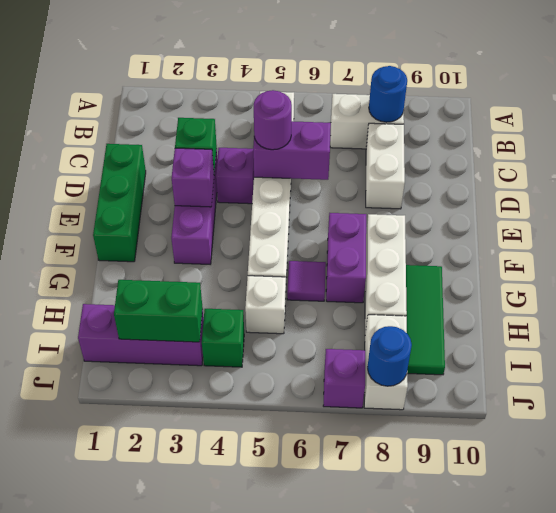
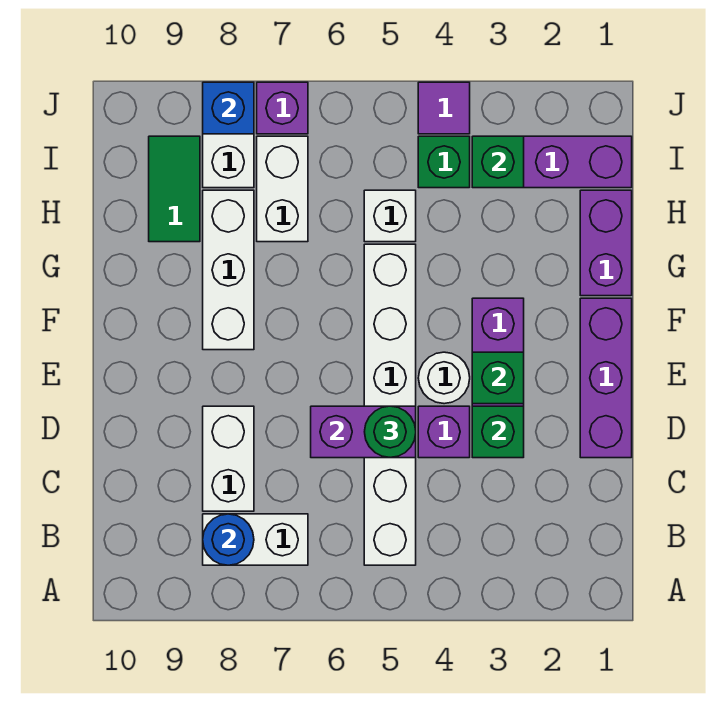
green brick D1:F1 level 1 -> purple brick D1:F1 level 1
purple round brick D5 level 3 -> green round brick D5 level 3
purple brick E3 level 2 -> green brick E3 level 2
none -> white round brick E4 level 1
purple brick F7:G7 level 1 -> purple brick G1:H1 level 1
purple tile G6 level 1 -> purple tile J4 level 1
green tile G9:I9 level 1 -> green tile H9:I9 level 1
none -> white brick H7:I7 level 1
green brick I2:I3 level 2 -> green brick I3 level 2
blue round brick J8 level 2 -> blue brick J8 level 2

